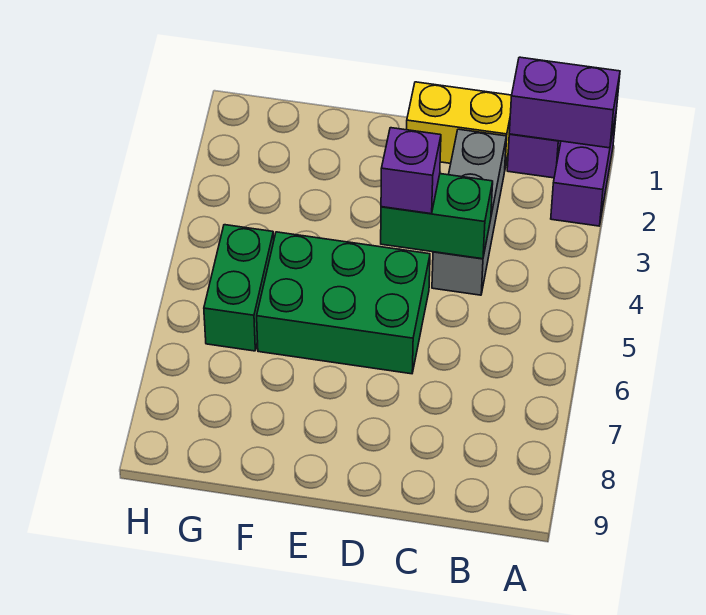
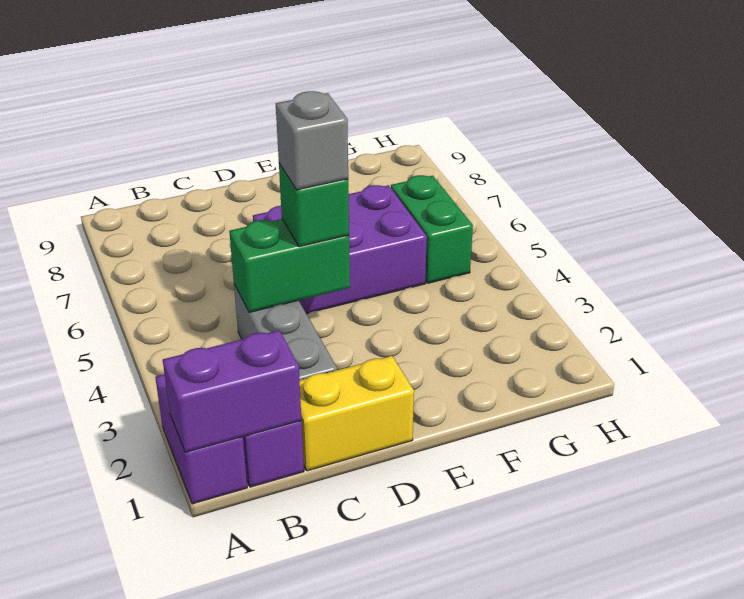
purple brick D4 level 3 -> green brick D4 level 3
none -> grey brick D4 level 4
green brick D5:F6 level 1 -> purple brick D5:F6 level 1

